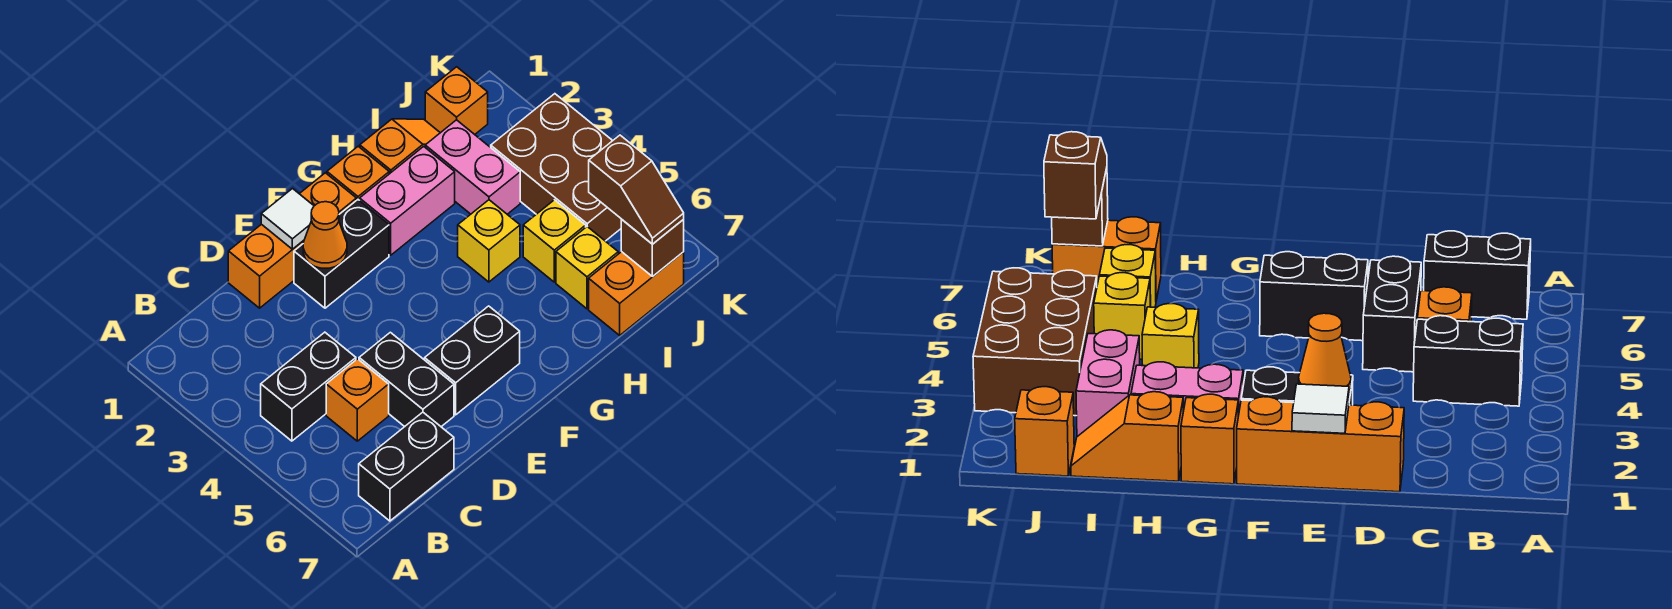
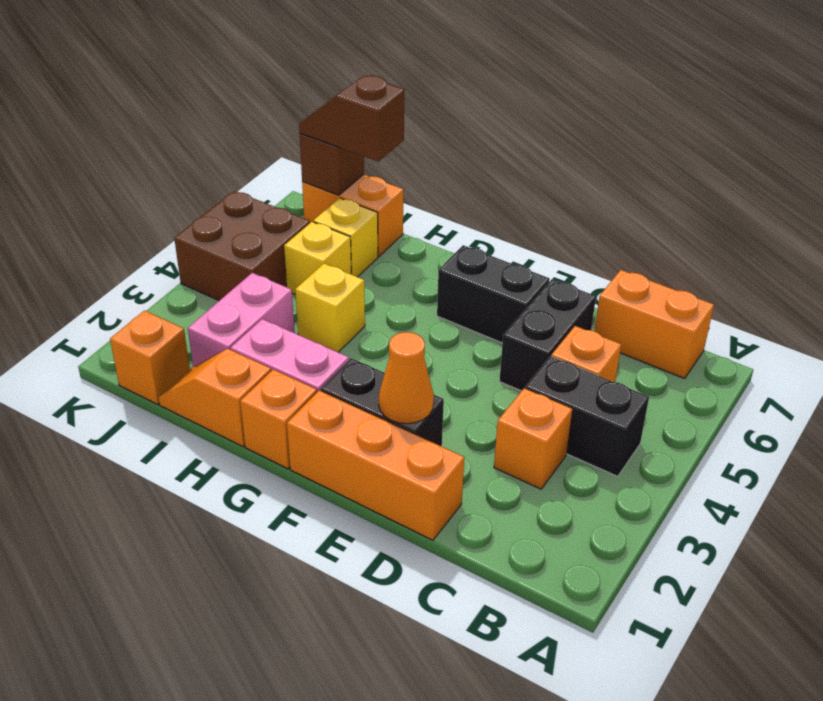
black brick B7:C7 level 1 -> orange brick B7:C7 level 1
none -> orange brick C3 level 1
white tile E1 level 2 -> none
brown brick J3:K5 level 1 -> brown brick J4:K5 level 1
brown slope J6:J7 level 3 top 6 -> brown slope I7:J7 level 3 top I

